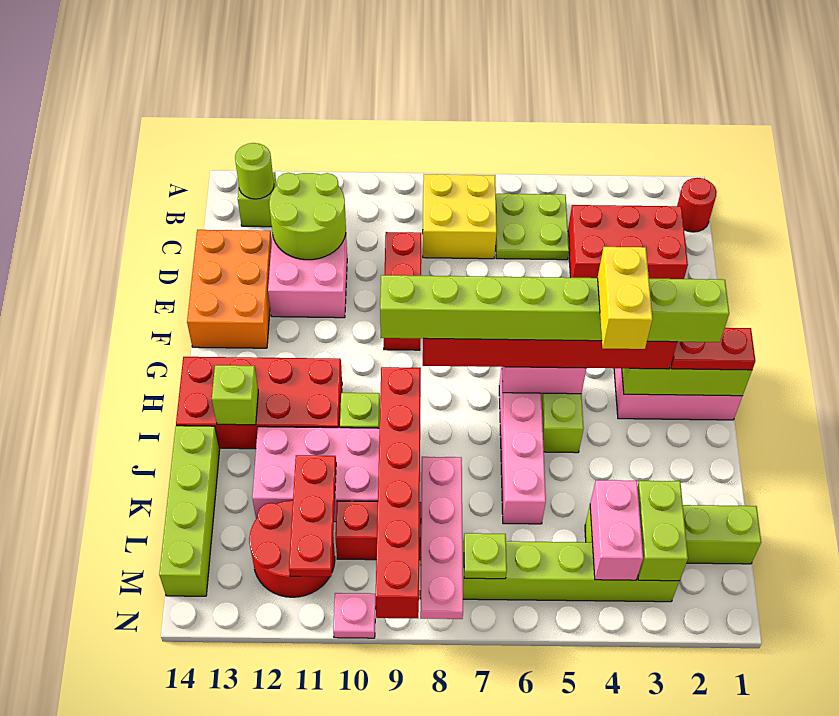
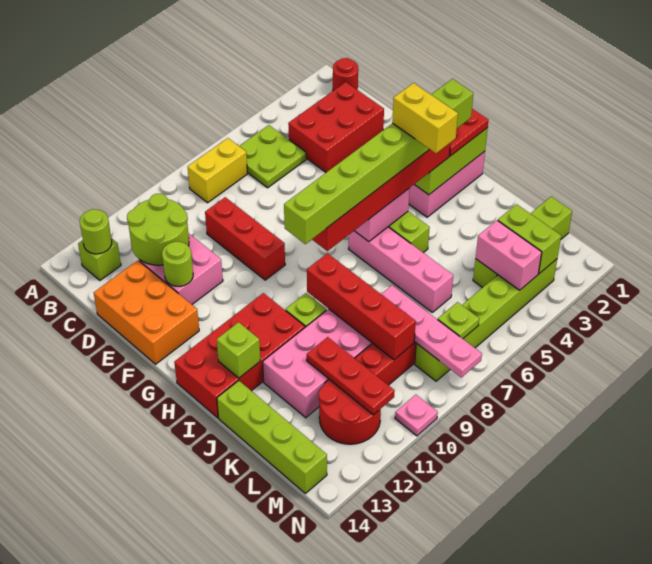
yellow brick B7:C8 level 1 -> yellow brick B7:B8 level 1
none -> lime round brick E12 level 2
red brick I9:N9 level 2 -> red brick I9:L9 level 2

